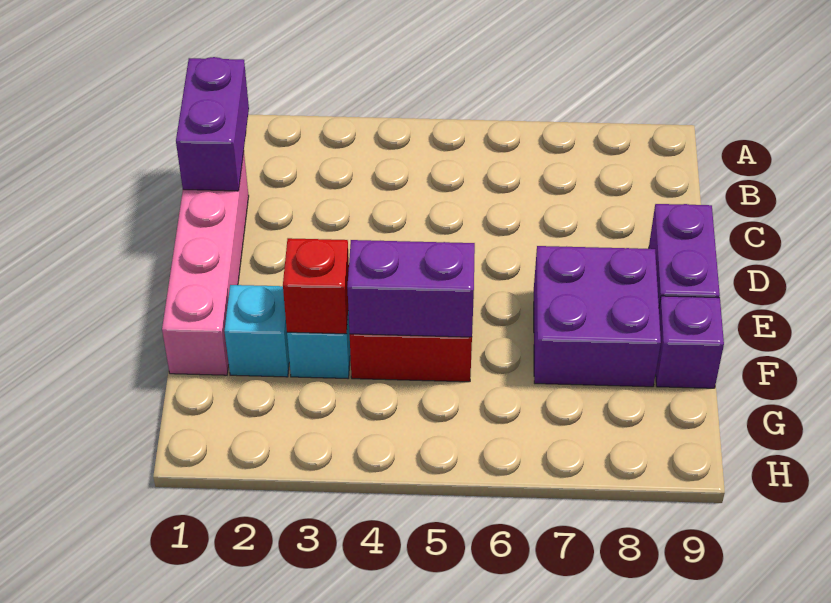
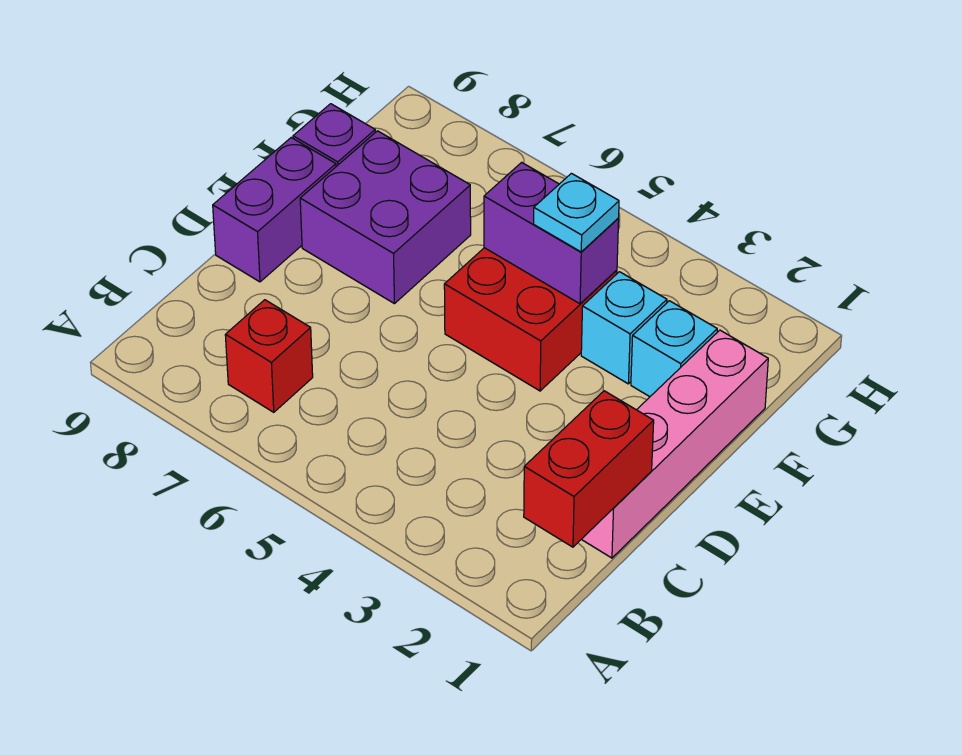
purple brick B1:C1 level 2 -> red brick B1:C1 level 2
red brick F3 level 2 -> red brick B7 level 1
none -> cyan plate F4 level 3

